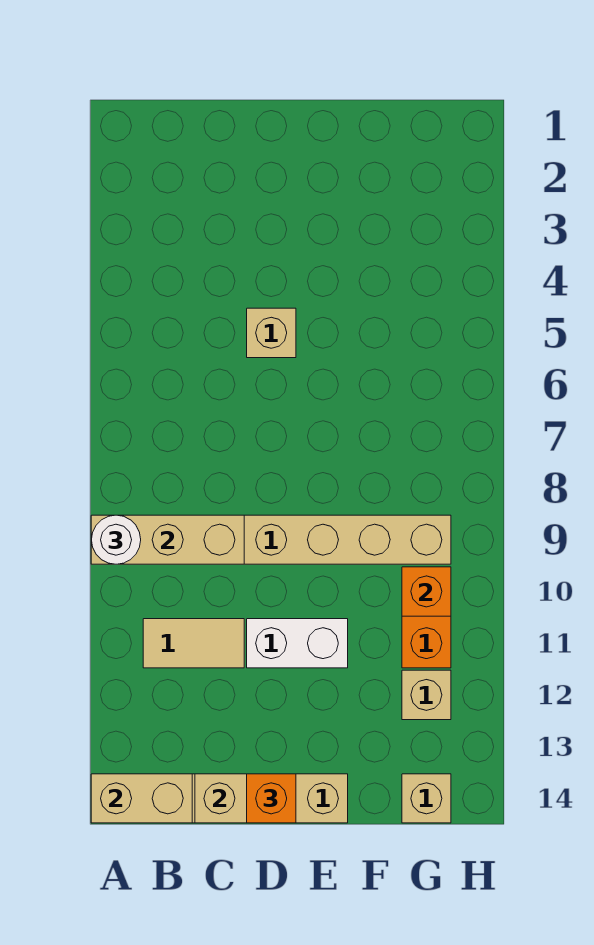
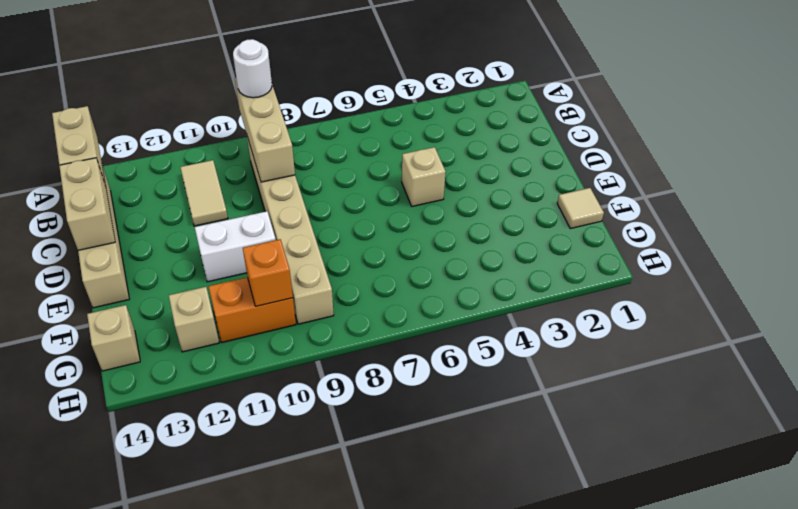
white brick D11:E11 level 1 -> white brick E10:E11 level 1
orange brick D14 level 3 -> none
none -> tan tile F1 level 1

